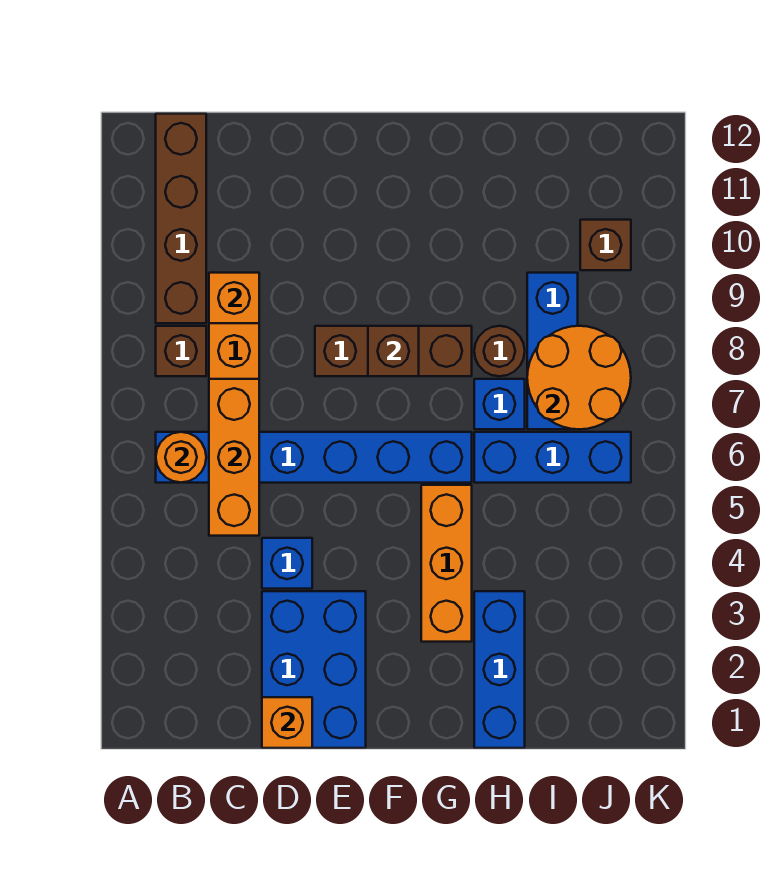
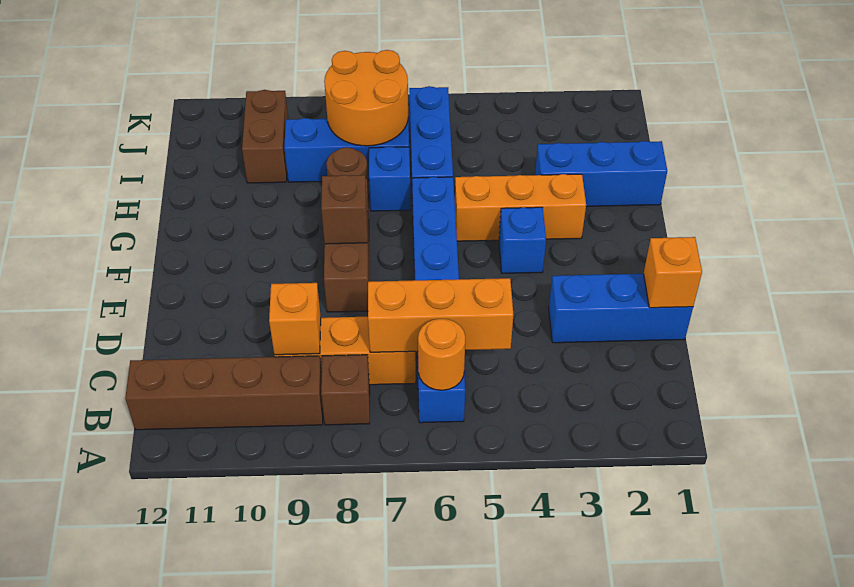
blue brick D1:E3 level 1 -> blue brick D1:D3 level 1
blue brick D4 level 1 -> blue brick F4 level 1
brown brick J10 level 1 -> brown brick I10:J10 level 1

